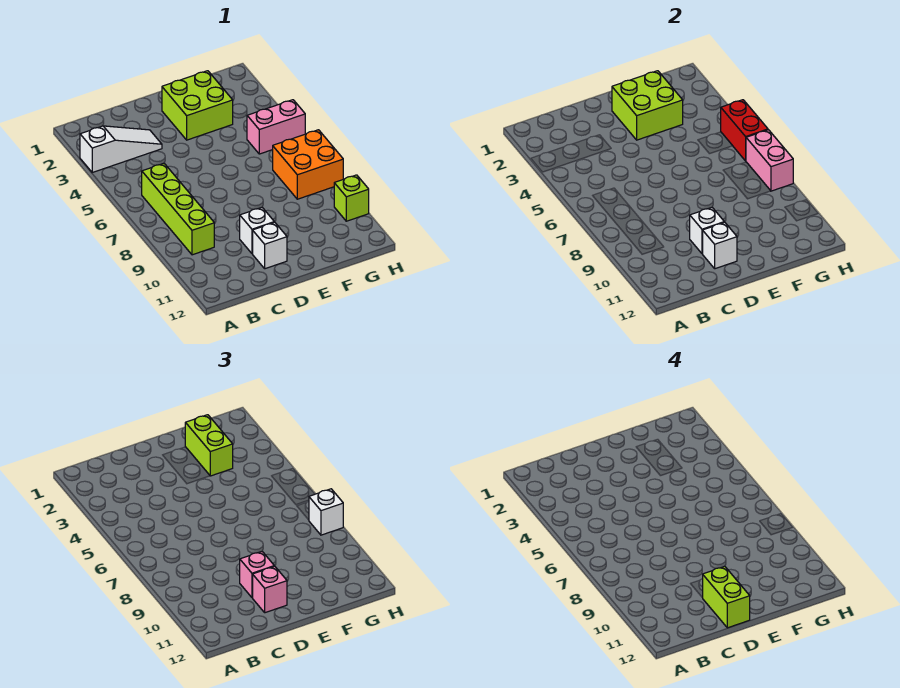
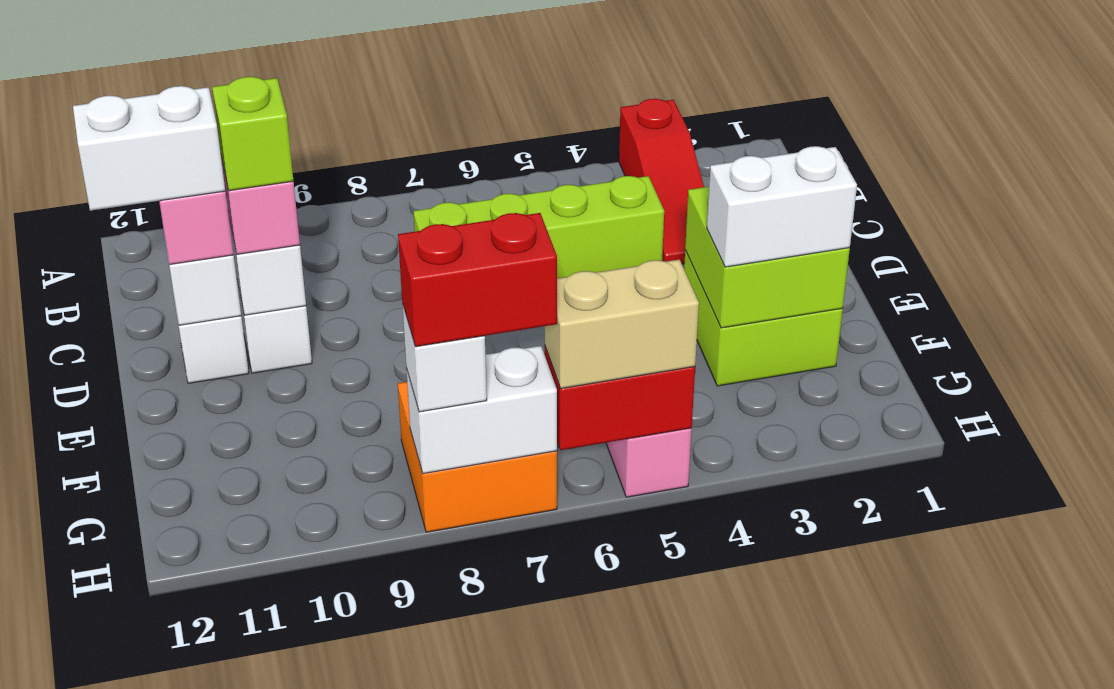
white slope A3:C3 level 1 top A -> red slope A3:C3 level 1 top A
lime brick B6:B9 level 1 -> lime brick C4:C7 level 1
lime brick D11:D12 level 4 -> white brick D11:D12 level 4
lime brick F2:F3 level 3 -> white brick F2:F3 level 3
none -> tan brick H5:H6 level 3
pink brick H7:H8 level 2 -> white brick H7:H8 level 2
none -> red brick H7:H8 level 4
lime brick H10 level 1 -> lime brick D10 level 4

